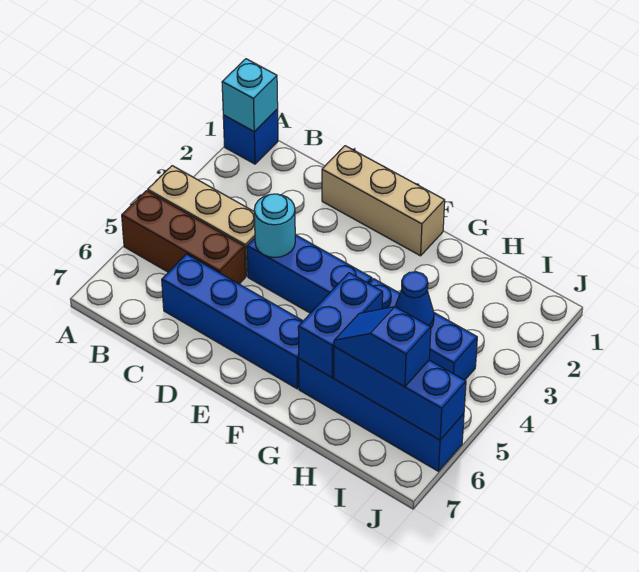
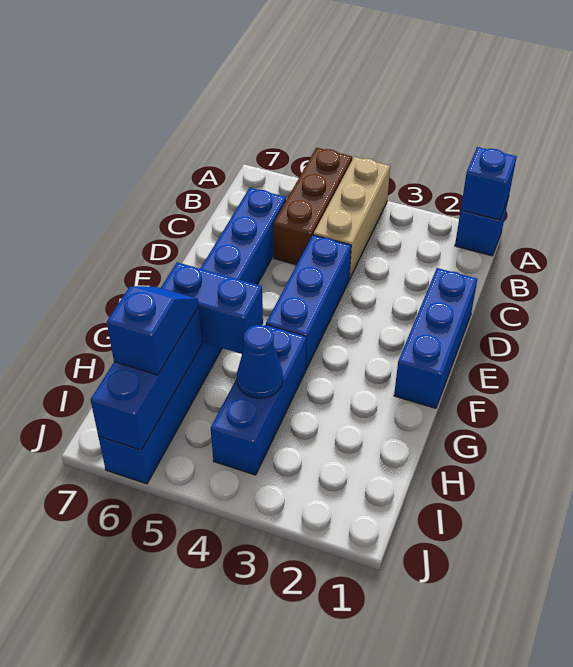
cyan brick A1 level 2 -> blue brick A1 level 2
tan brick D1:F1 level 1 -> blue brick D1:F1 level 1
cyan round brick D4 level 2 -> none

